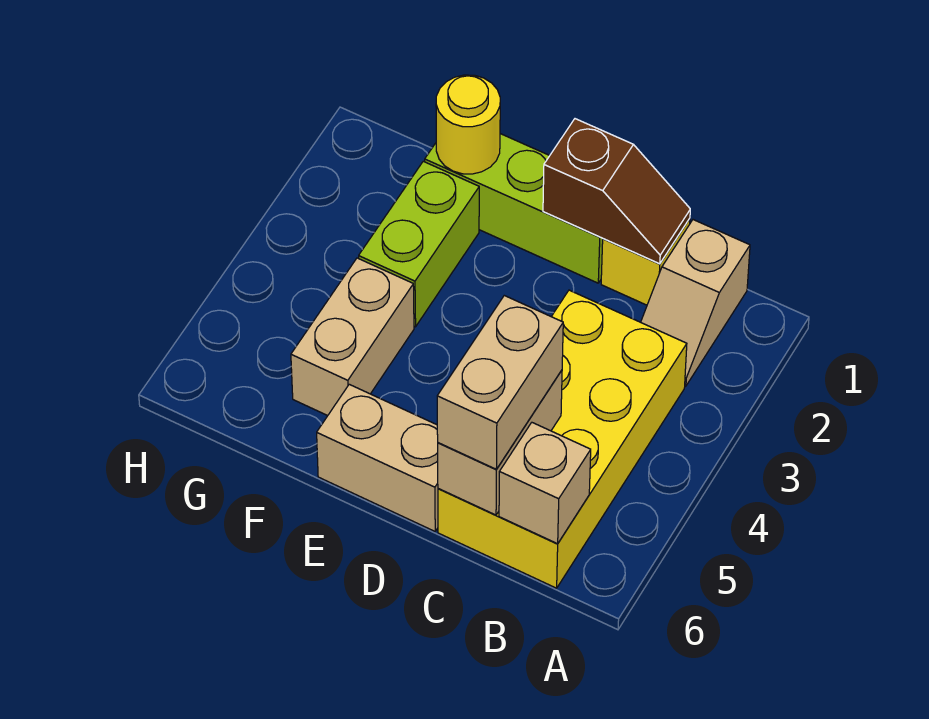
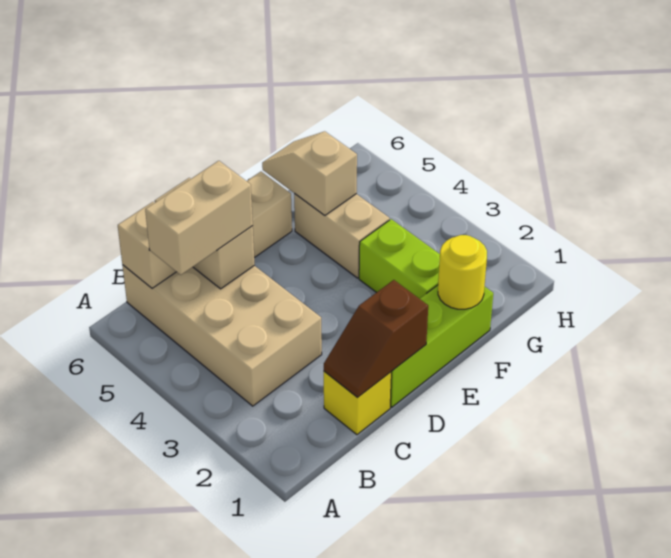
tan slope B1:B2 level 1 top 1 -> tan slope F5:F6 level 2 top 5
yellow brick B3:C6 level 1 -> tan brick B3:C6 level 1
tan brick C5:C6 level 3 -> tan brick B5:C5 level 3

